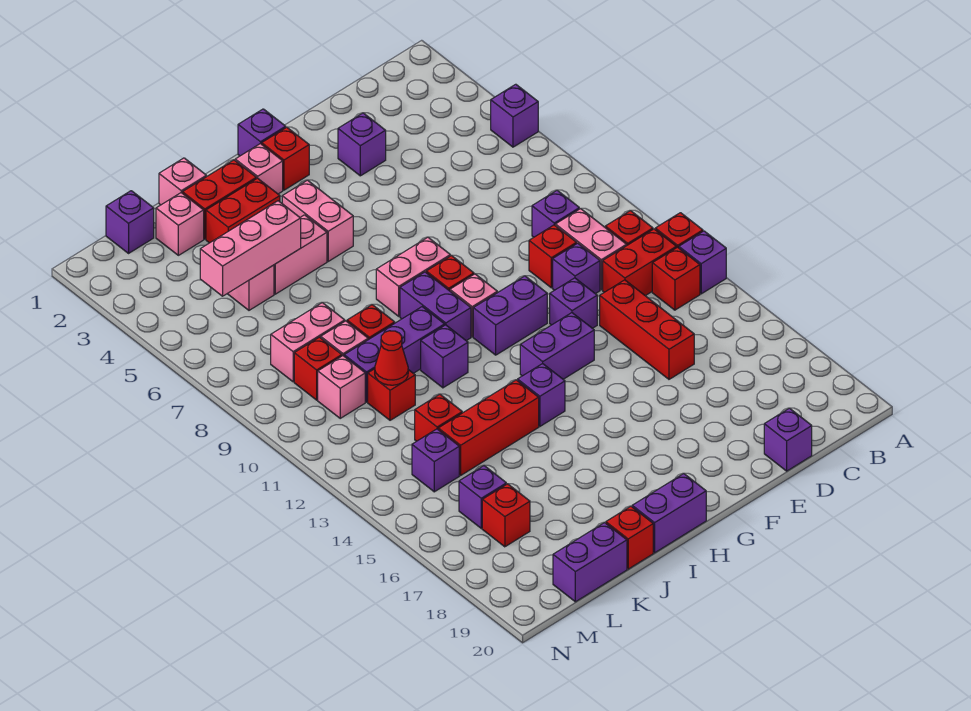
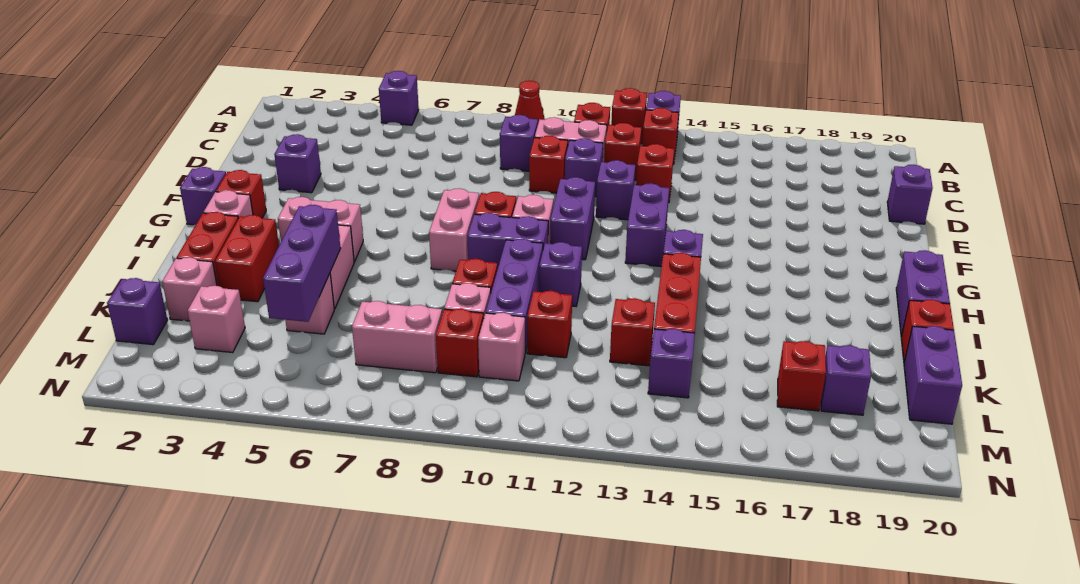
red brick B12:C12 level 1 -> red brick C12 level 1
red brick D13:D15 level 1 -> red brick D13 level 1
pink brick J1 level 1 -> pink brick L3 level 1
pink brick J5:L5 level 2 -> purple brick J5:L5 level 2
pink brick K8:L8 level 1 -> pink brick L7:L8 level 1
red cone K11 level 2 -> red cone A9 level 1
purple brick L16 level 1 -> purple brick L18 level 1

